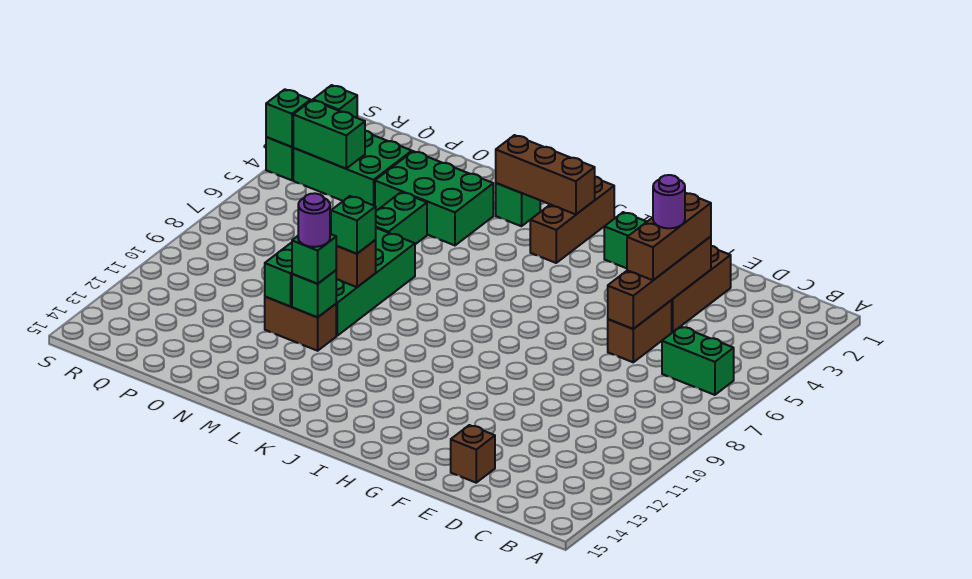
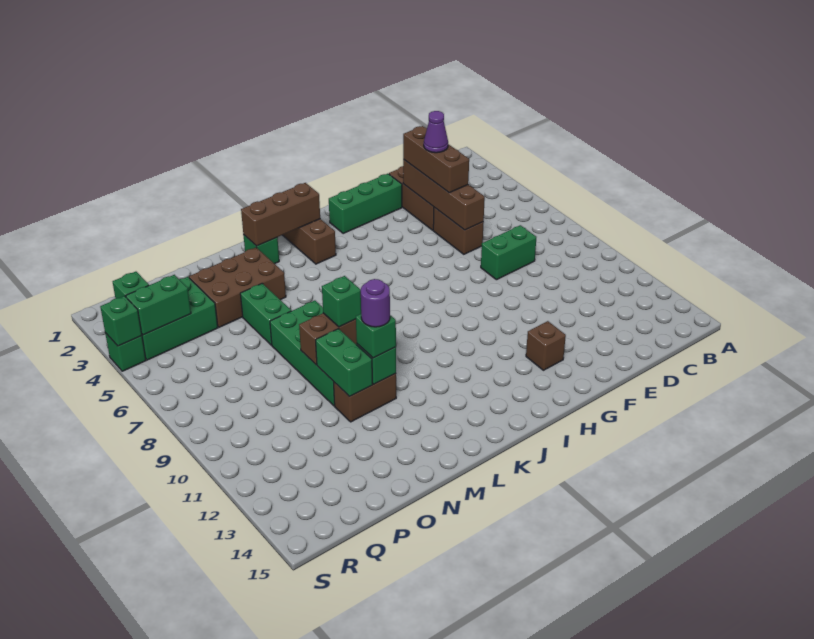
green brick B6:C6 level 1 -> green brick D8:E8 level 1
purple round brick E4 level 4 -> purple cone E4 level 4
brown brick E14 level 1 -> brown brick G13 level 1
green brick M3:O4 level 1 -> brown brick M3:O4 level 1

